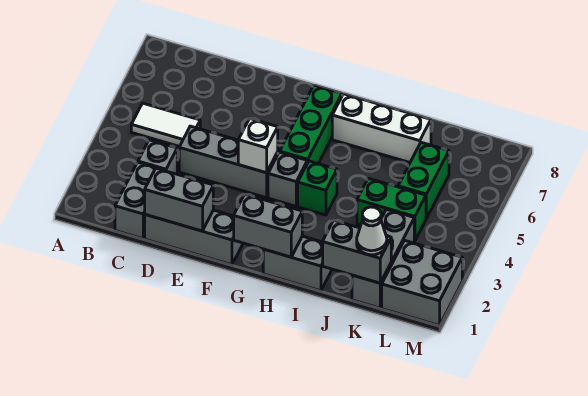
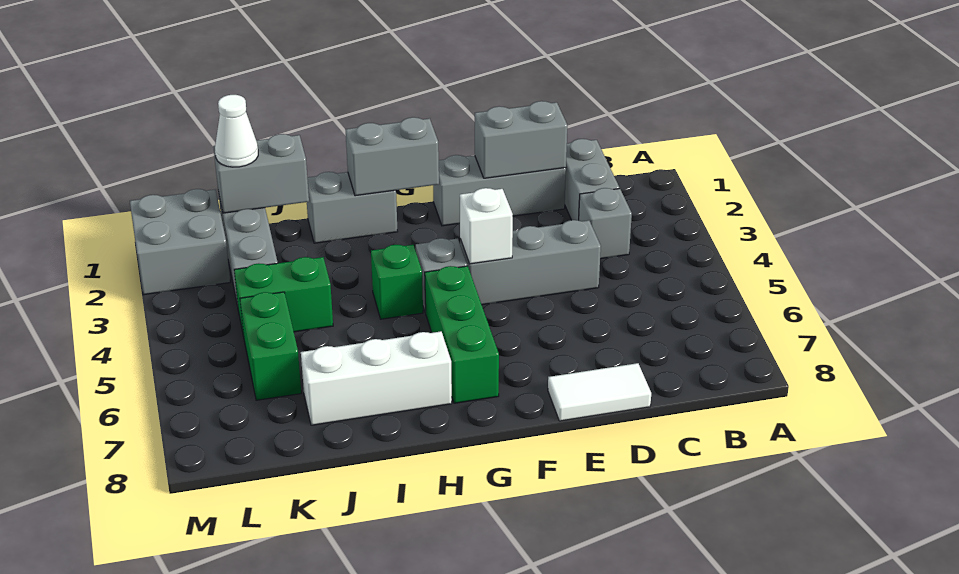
white tile B5:C5 level 1 -> white tile D8:E8 level 1

